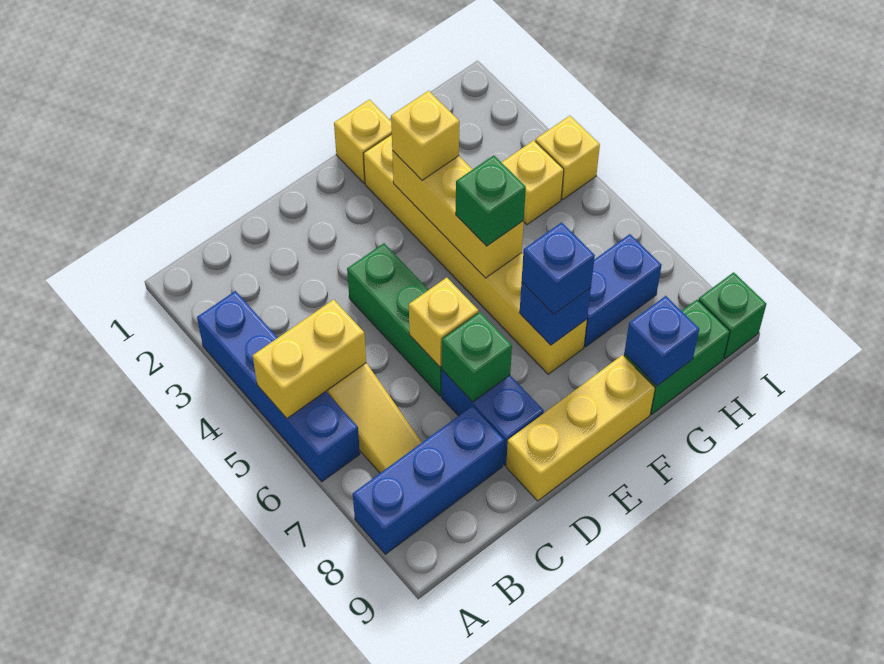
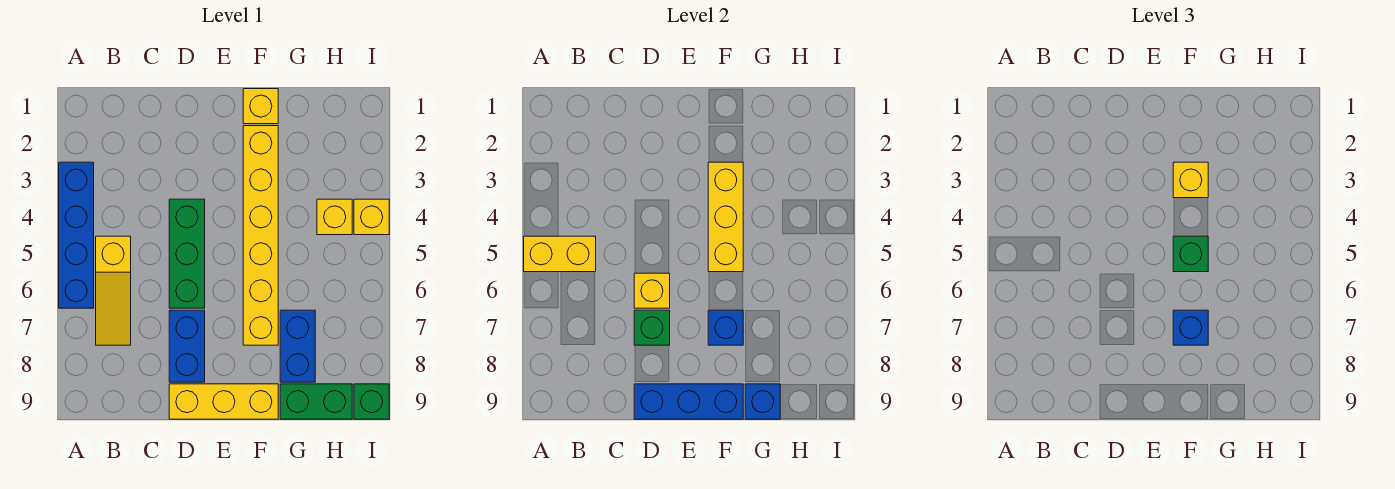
blue brick A8:C8 level 1 -> blue brick D9:F9 level 2
blue brick G7:H7 level 1 -> blue brick G7:G8 level 1

